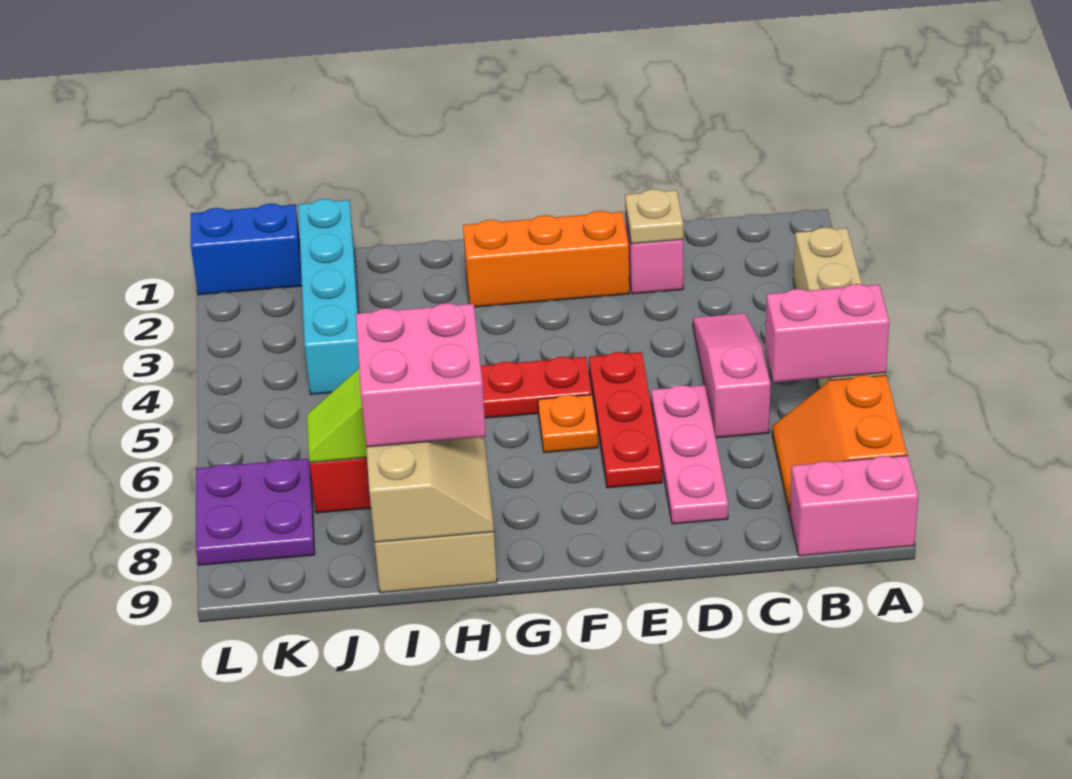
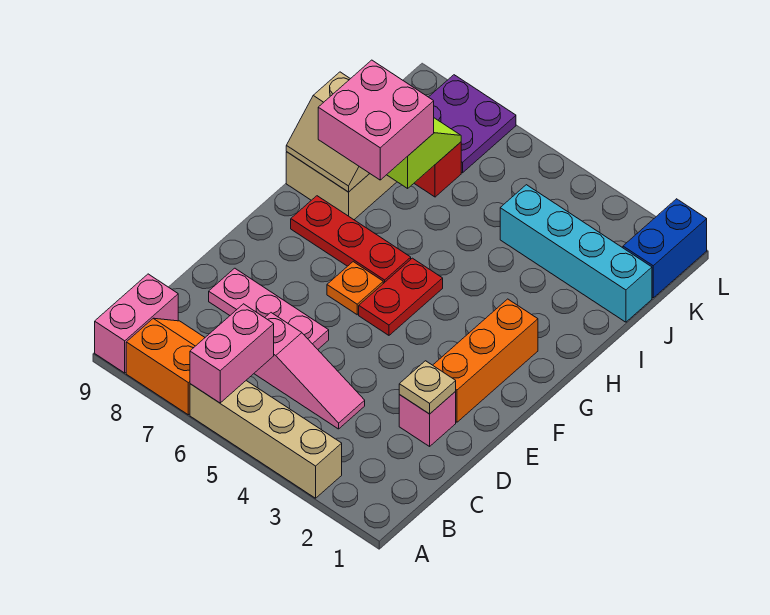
red plate E5:E7 level 1 -> red plate G6:G8 level 1

